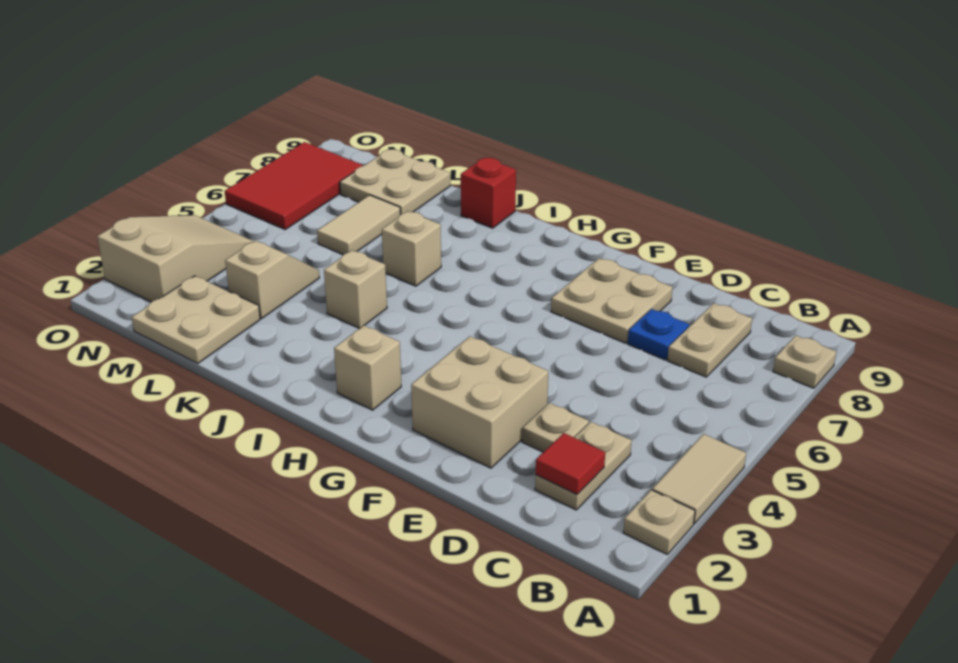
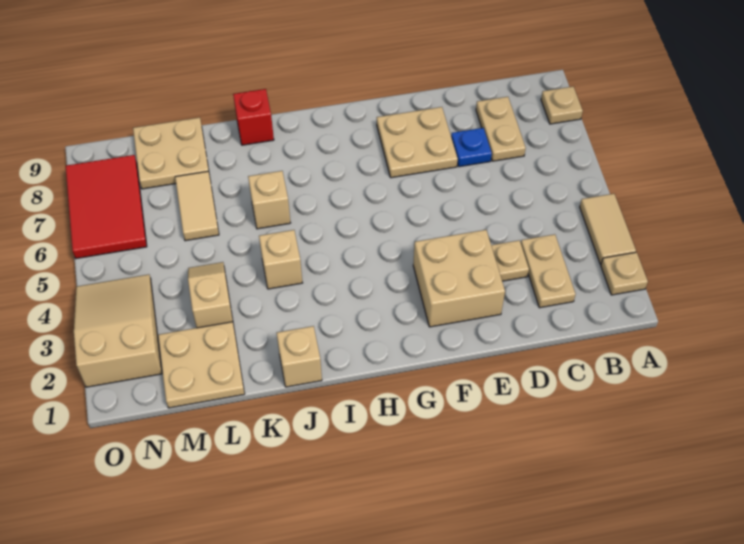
red tile C2 level 2 -> none
tan brick H2 level 1 -> tan brick J1 level 1

